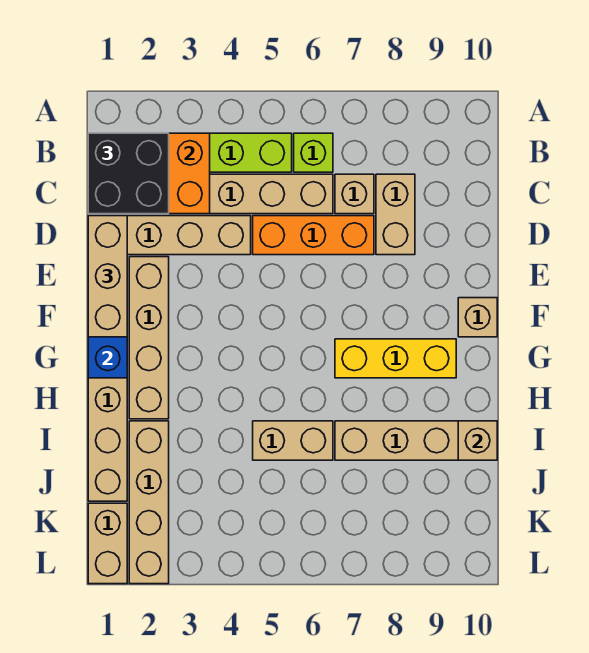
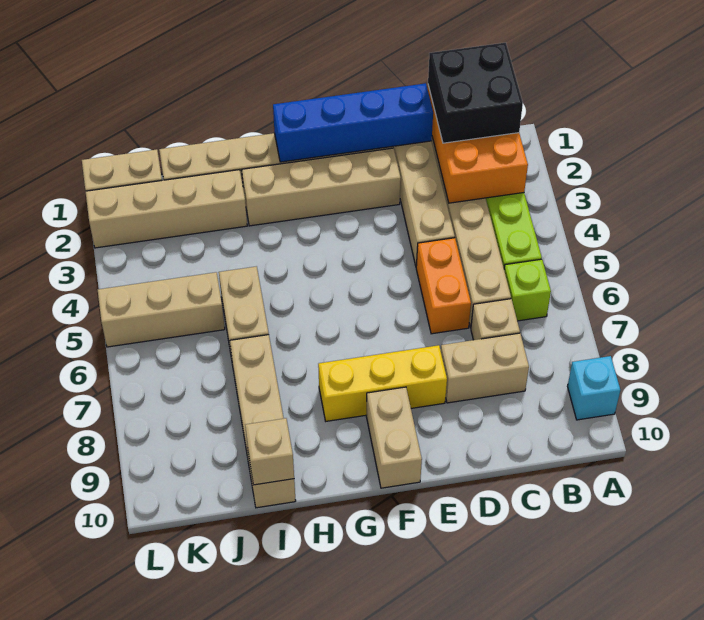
none -> cyan brick A9 level 1
tan brick D1:F1 level 3 -> tan brick J5:L5 level 1
orange brick D5:D7 level 1 -> orange brick D5:D6 level 1
tan brick F10 level 1 -> tan brick F9:F10 level 1
yellow brick G7:G9 level 1 -> yellow brick E8:G8 level 1

